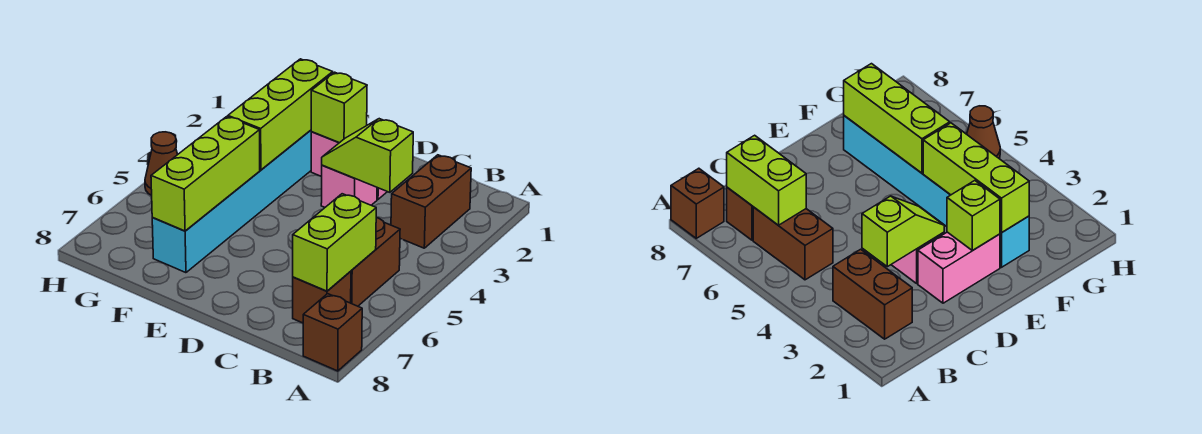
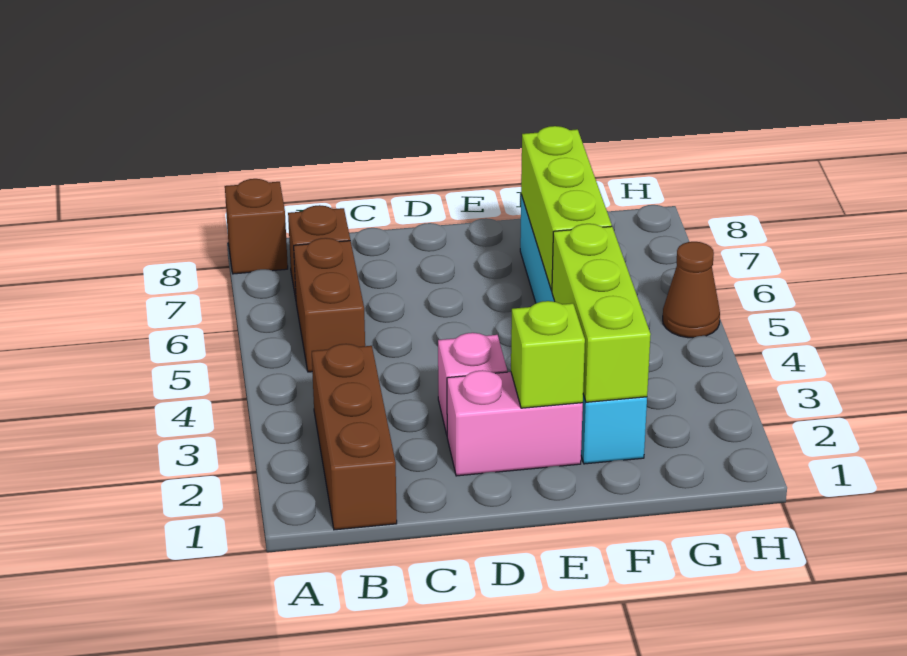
brown brick B2:B3 level 1 -> brown brick B1:B3 level 1
lime brick B6:B7 level 2 -> none
lime slope C3:D3 level 2 top C -> none

